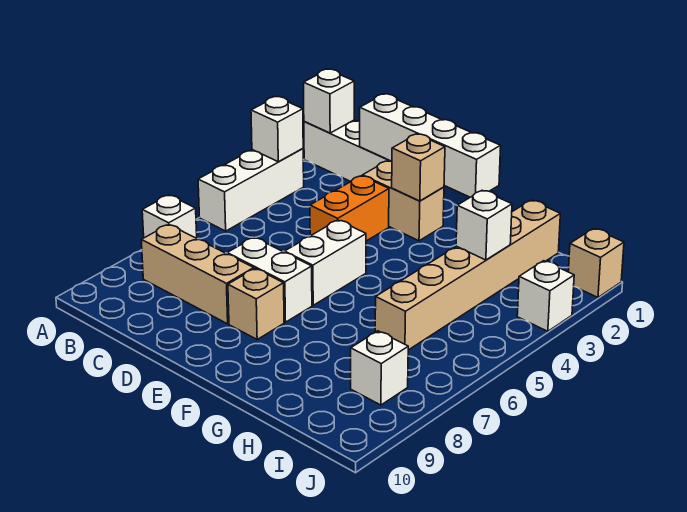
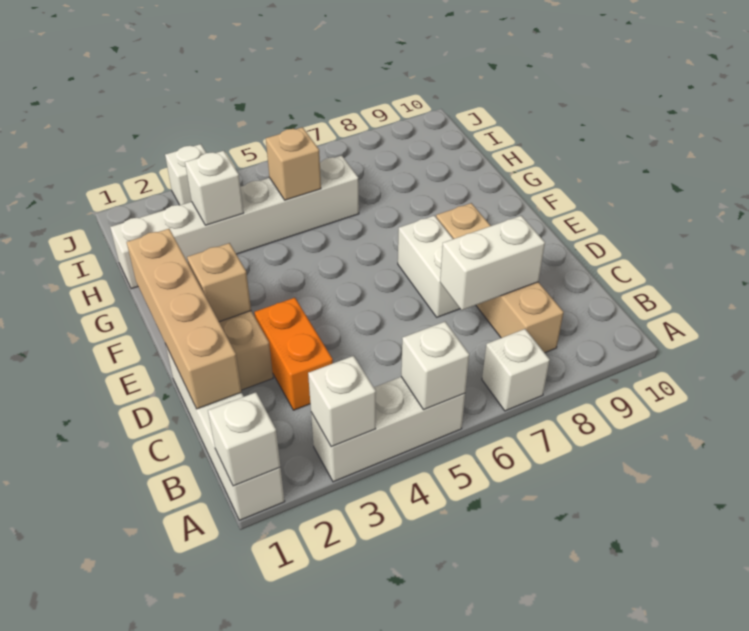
white brick C1:F1 level 2 -> tan brick C1:F1 level 2
orange brick D3:D4 level 1 -> orange brick C3:D3 level 1
white brick E5:E6 level 1 -> white brick C7:C8 level 2
tan brick H1:H6 level 1 -> white brick H1:H6 level 1
white brick I8 level 1 -> white brick A5 level 2
tan brick J1 level 1 -> tan brick H5 level 2

